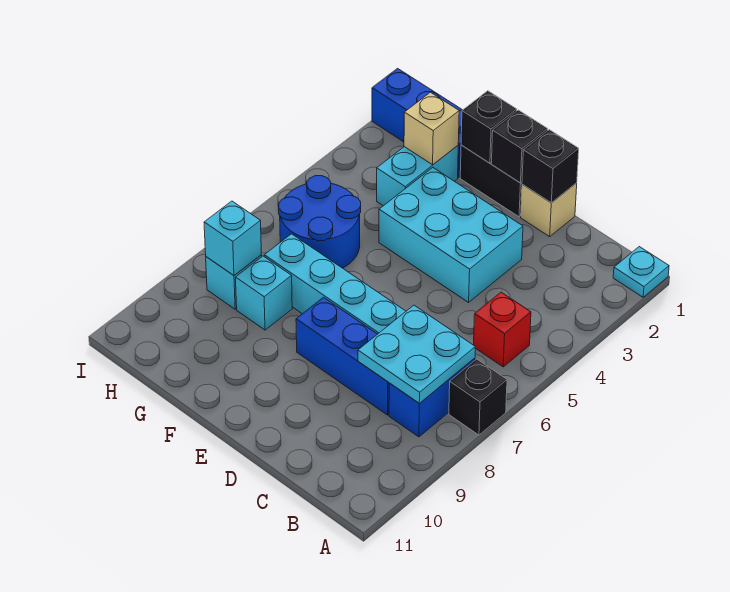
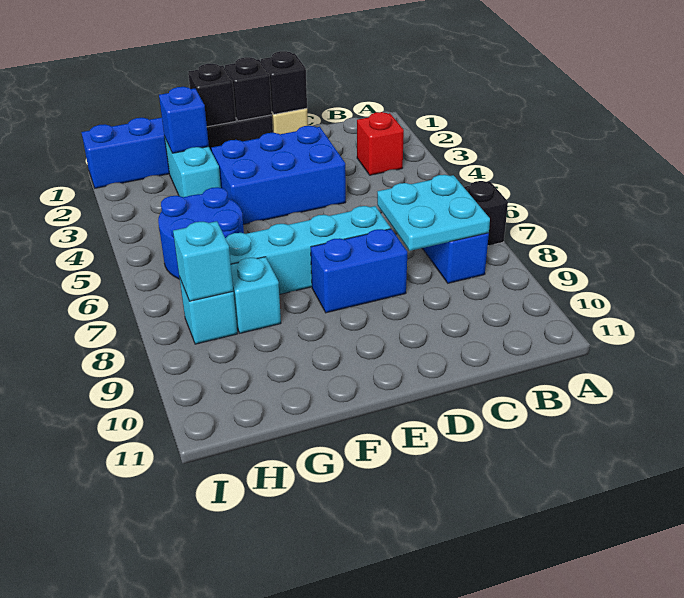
cyan plate A1 level 1 -> none
red brick B5 level 1 -> red brick B3 level 1
blue brick C8:E8 level 1 -> blue brick D8:E8 level 1
cyan brick D3:F4 level 1 -> blue brick D3:F4 level 1
tan brick G2 level 2 -> blue brick G2 level 2

